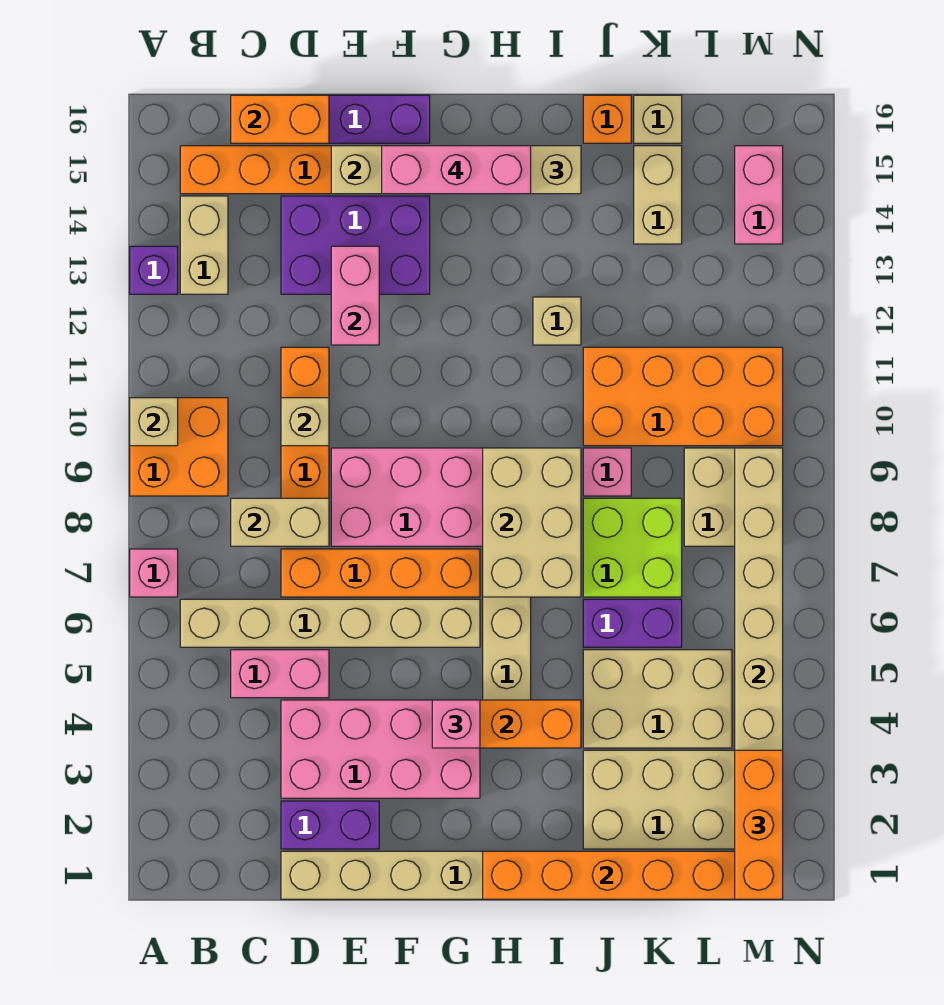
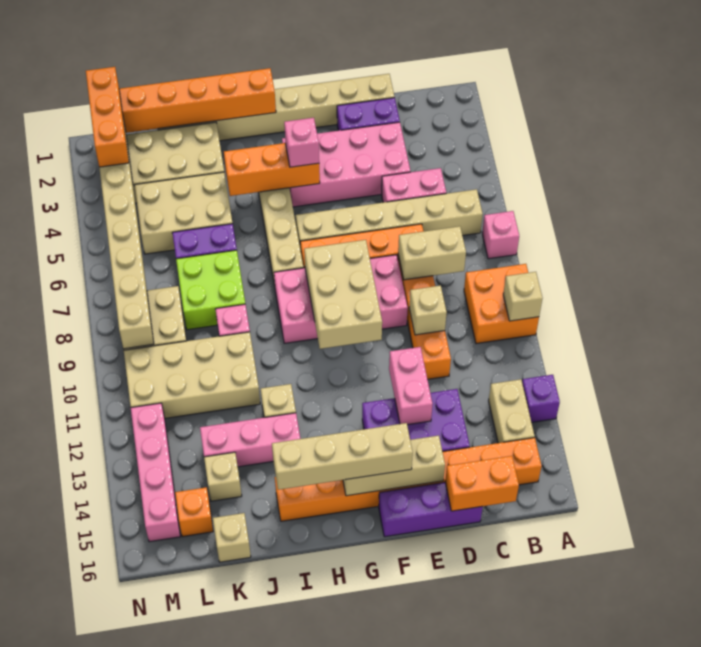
pink brick F15:H15 level 4 -> pink brick I13:K13 level 1
tan brick H7:I9 level 2 -> tan brick F8:G10 level 2
orange brick J10:M11 level 1 -> tan brick J10:M11 level 1
orange brick J16 level 1 -> orange brick L15 level 1
tan brick K14:K15 level 1 -> tan brick K14 level 1
pink brick M14:M15 level 1 -> pink brick M12:M15 level 1

